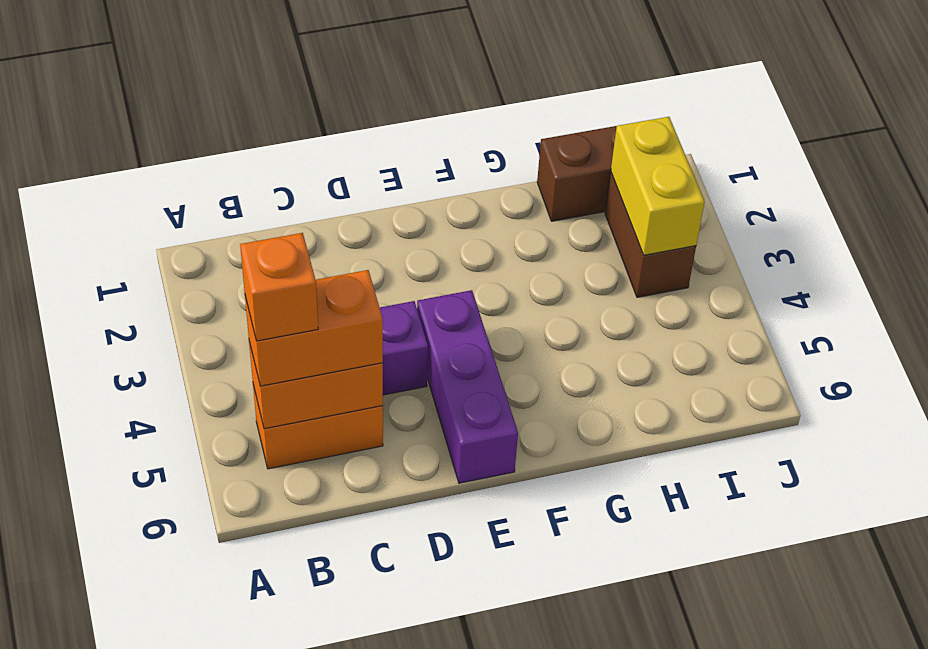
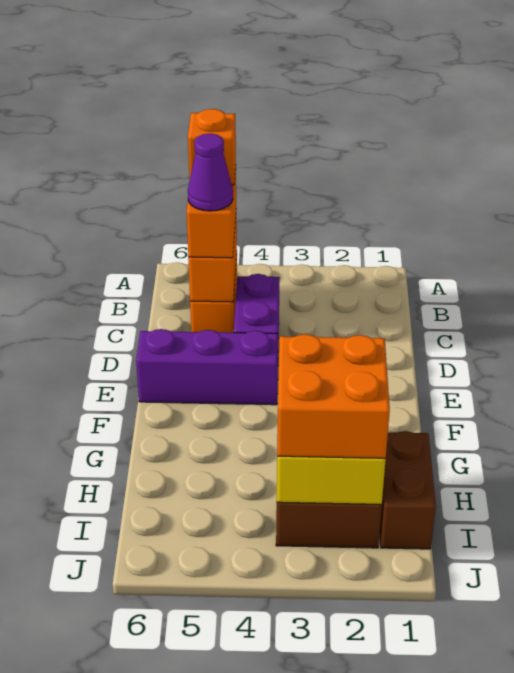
none -> purple cone C5 level 4
none -> orange brick H2:I3 level 3

